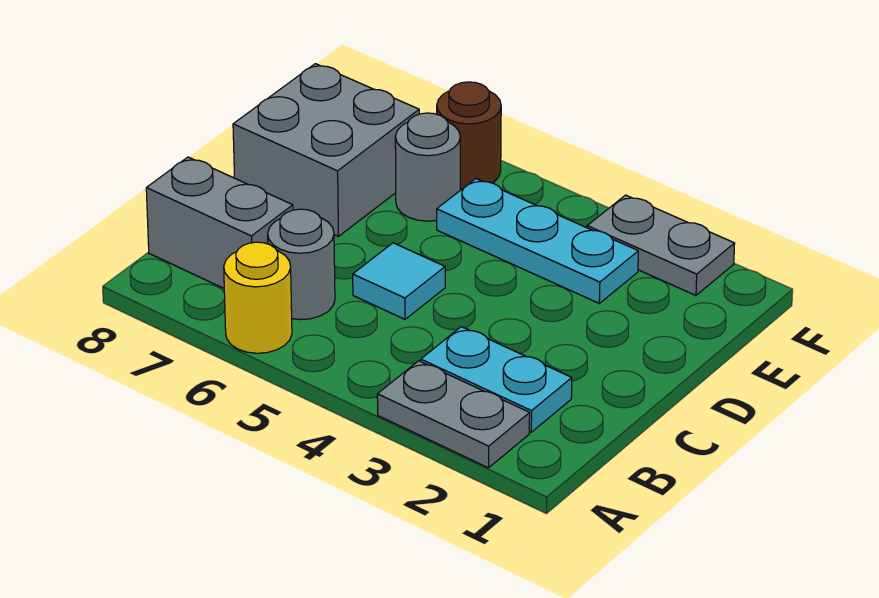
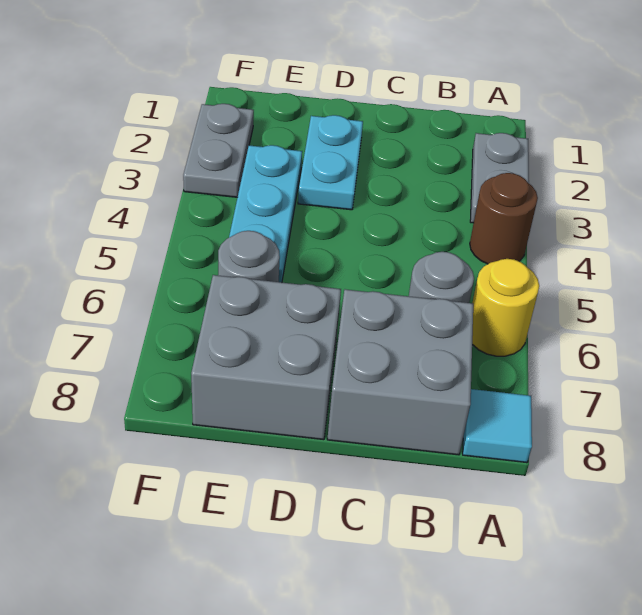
cyan plate B2:B3 level 1 -> cyan plate D2:D3 level 1
grey brick B7:B8 level 1 -> grey brick B7:C8 level 1
cyan tile C5 level 1 -> cyan tile A8 level 1
brown round brick F6 level 1 -> brown round brick A4 level 1

